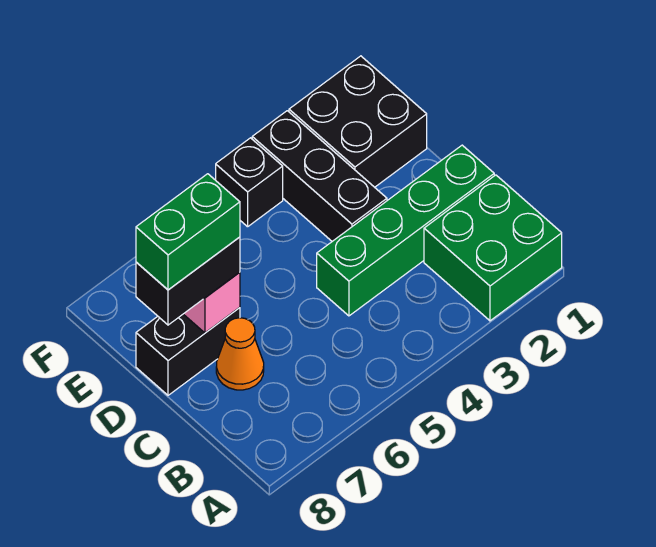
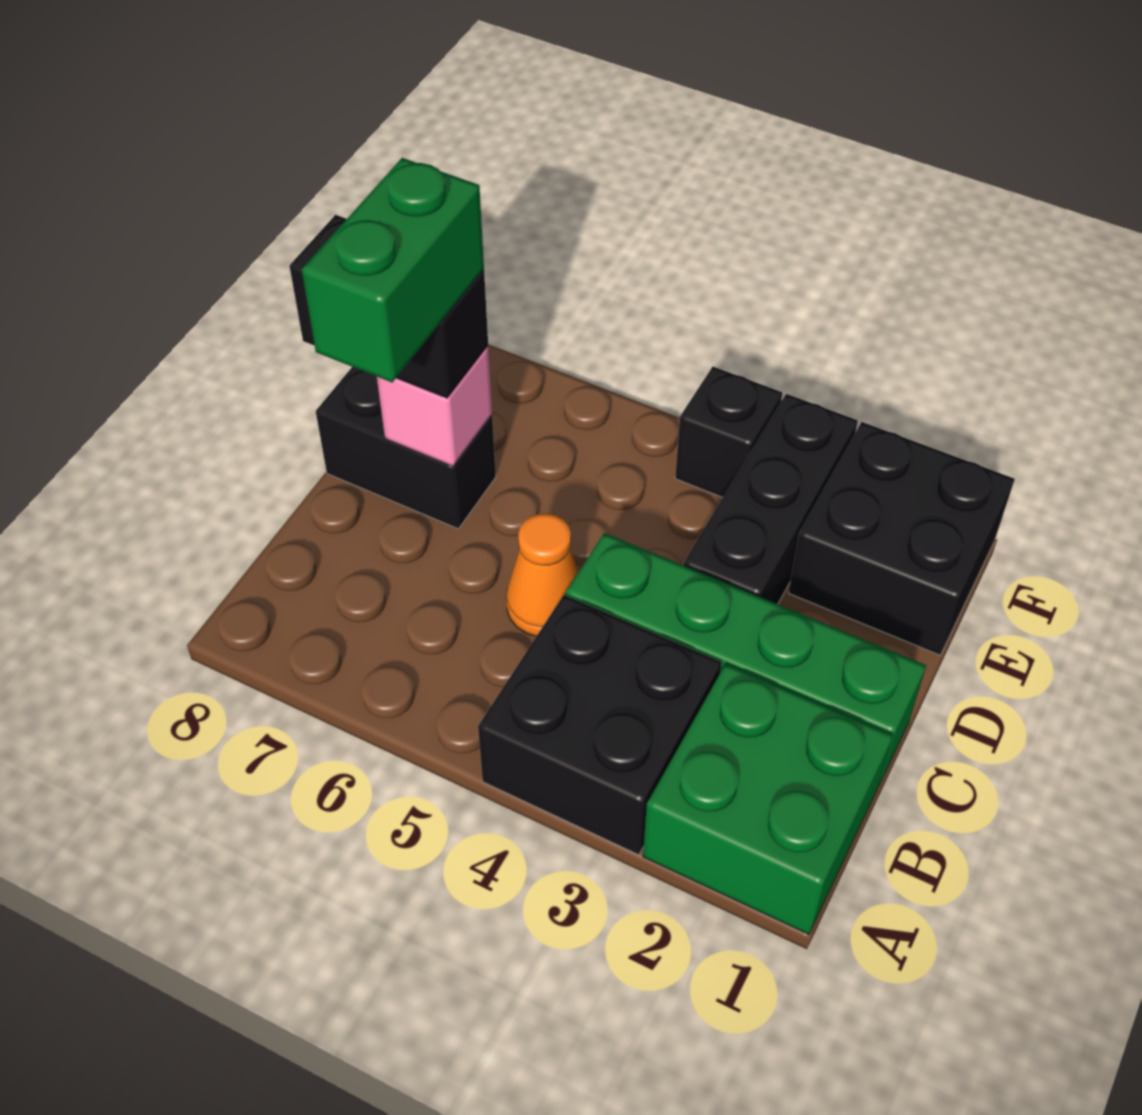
none -> black brick A3:B4 level 1
orange cone C7 level 1 -> orange cone C5 level 1
green brick D7:D8 level 4 -> green brick C7:D7 level 4

